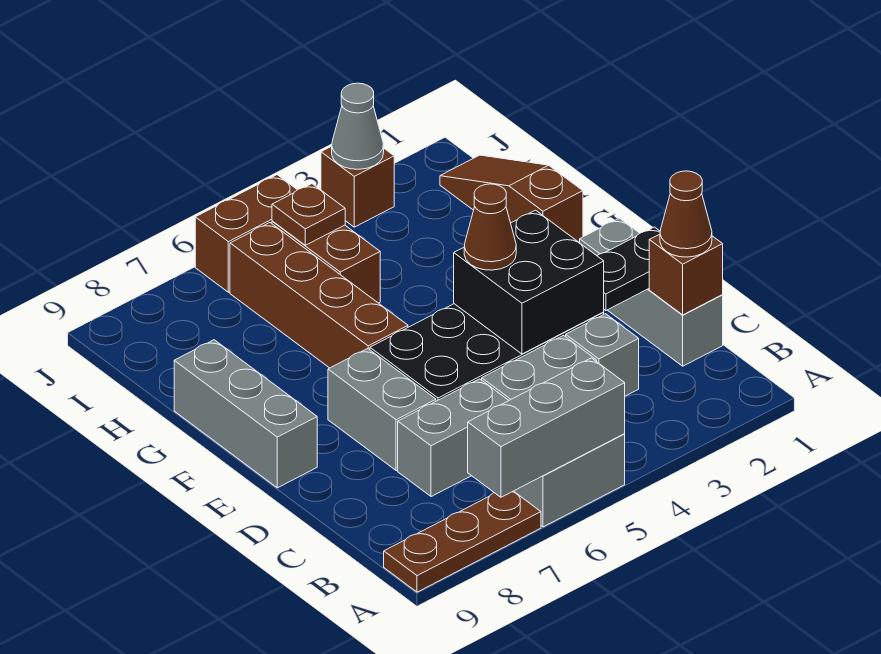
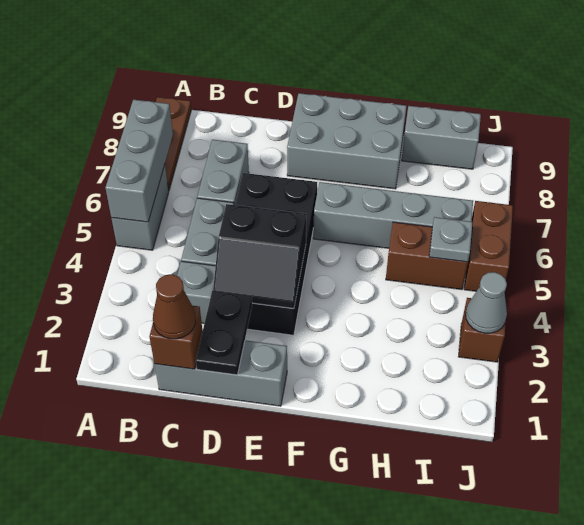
black brick D3:E4 level 2 -> black slope D3:E4 level 2 top 4
grey brick D7:E7 level 1 -> grey brick H9:I9 level 1
brown cone E4 level 3 -> none
grey brick E9:G9 level 1 -> grey brick E8:G9 level 1
brown brick F6:I6 level 1 -> grey brick F6:I6 level 1
brown slope G1:I1 level 1 top G -> none
brown plate I5 level 2 -> grey plate I5 level 2

